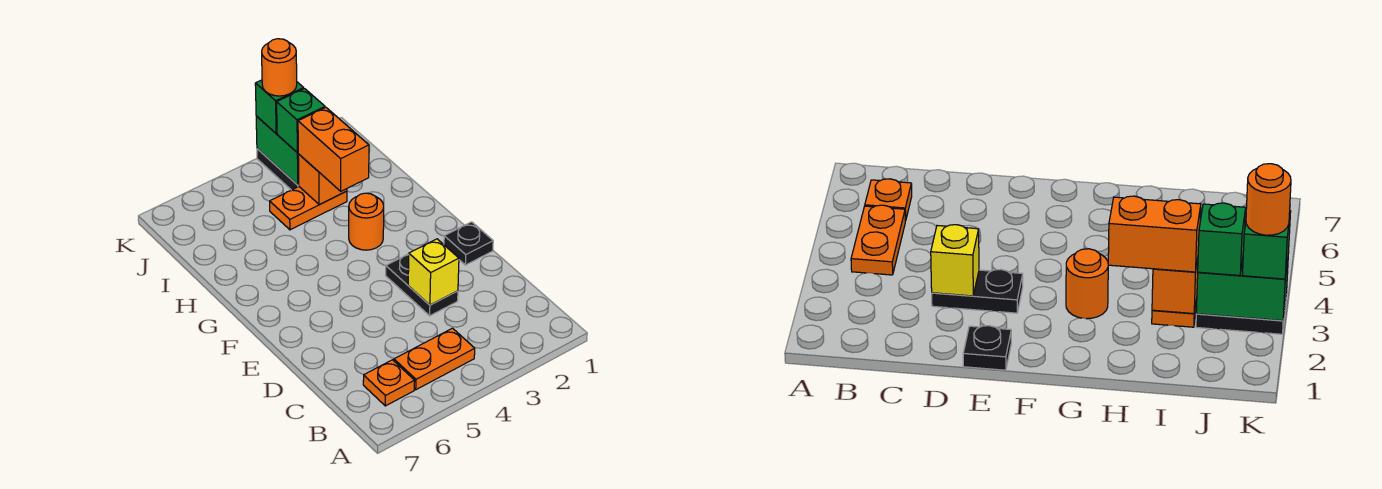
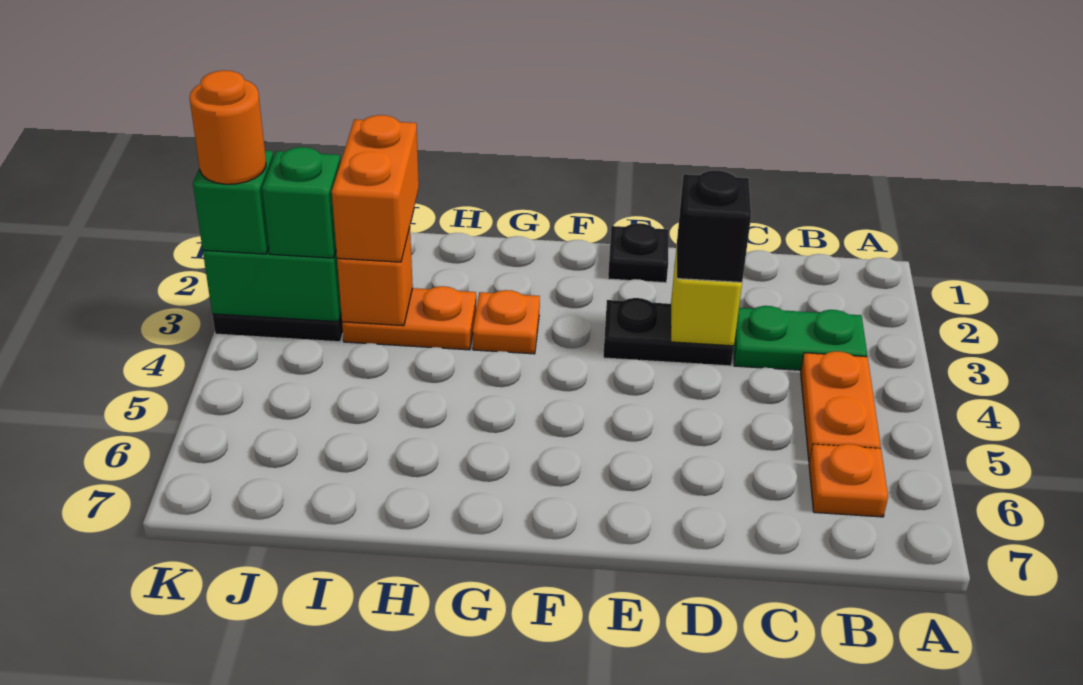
none -> green plate B3:C3 level 1
none -> black brick D3 level 3
orange round brick G3 level 1 -> orange plate G3 level 1
orange brick H3:I3 level 3 -> orange brick I2:I3 level 3
orange plate I3:I4 level 1 -> orange plate H3:I3 level 1

